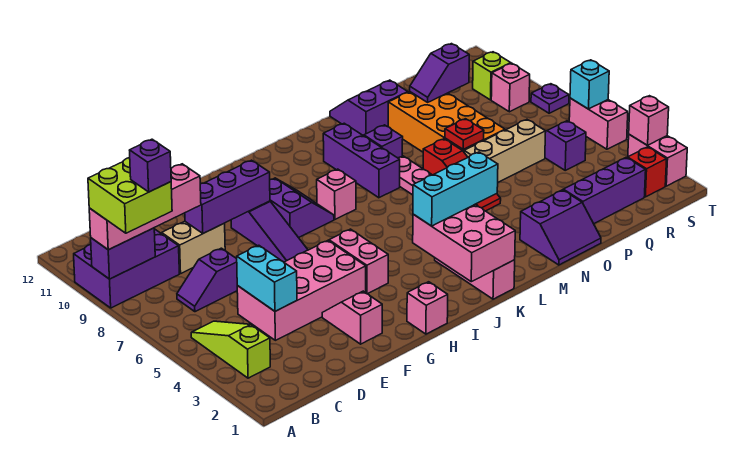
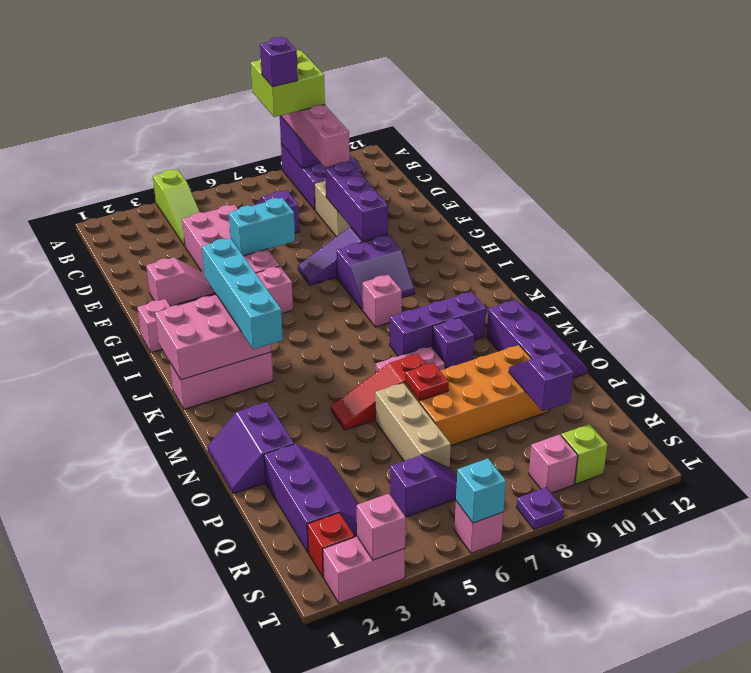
lime slope B3:B5 level 1 top 3 -> lime slope A4:C4 level 1 top A
cyan brick D4:D5 level 2 -> cyan brick F5:F6 level 2
cyan brick J3:L3 level 3 -> cyan brick I3:L3 level 3
purple slope N11:O12 level 1 top 11 -> purple slope M11:O12 level 1 top 11
pink brick T5:T6 level 1 -> pink brick T6 level 1

